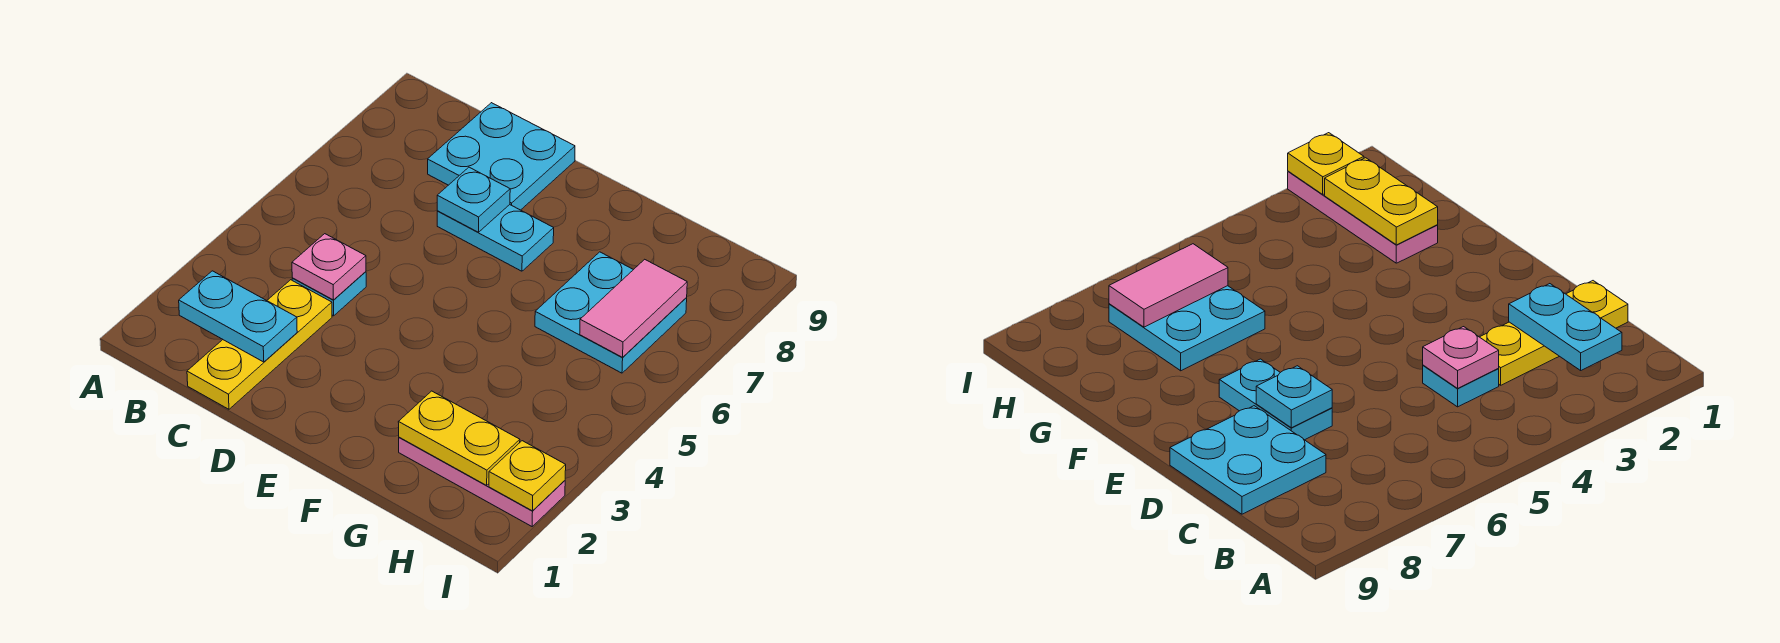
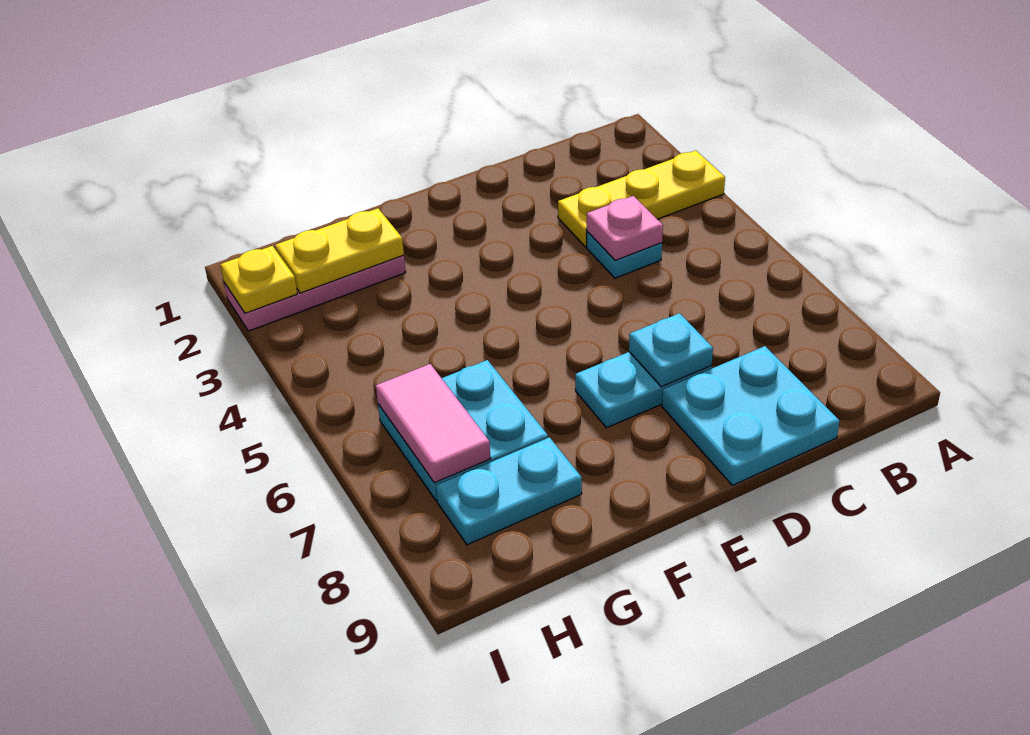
cyan plate B2:C2 level 2 -> cyan plate G8:H8 level 1
yellow plate C1:C3 level 1 -> yellow plate A3:C3 level 1

